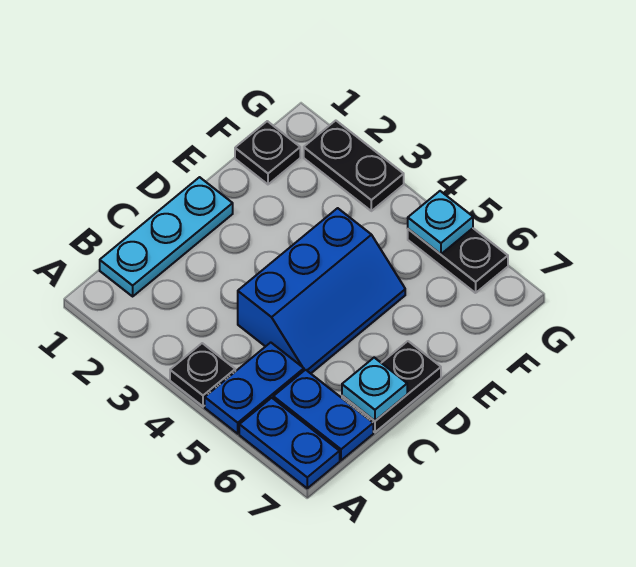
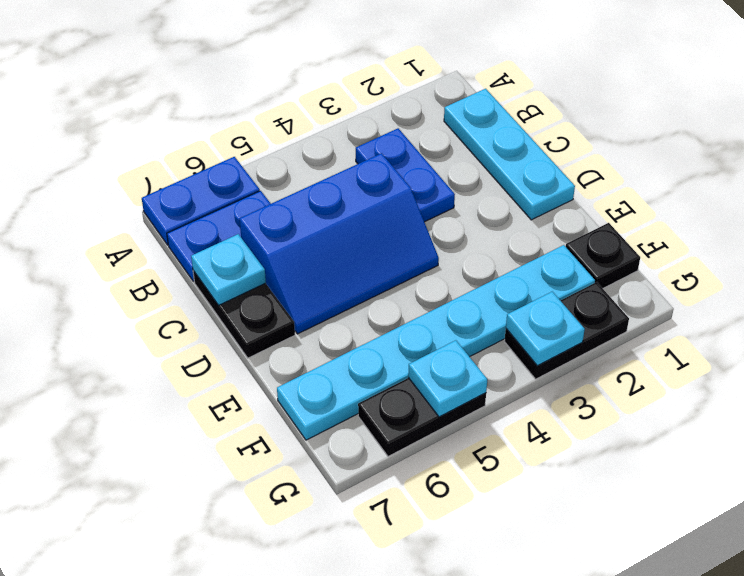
black plate A4 level 1 -> none
blue plate A5:B5 level 1 -> blue plate B3:C3 level 1
blue slope C4:E5 level 1 top 4 -> blue slope C4:D6 level 1 top C
none -> cyan plate F2:F7 level 1
none -> cyan plate G3 level 2

